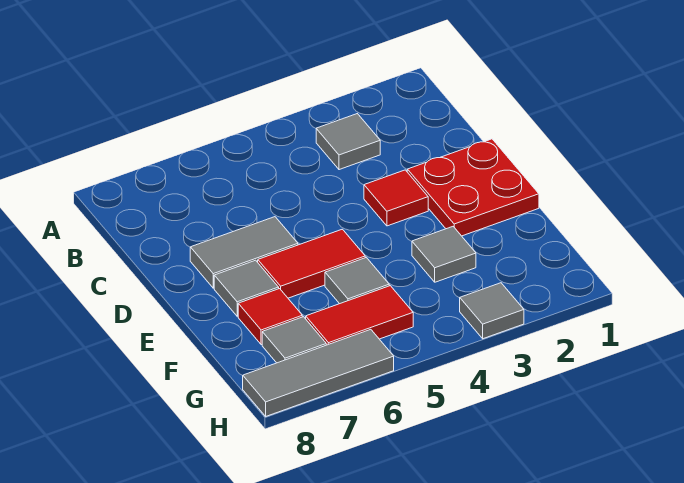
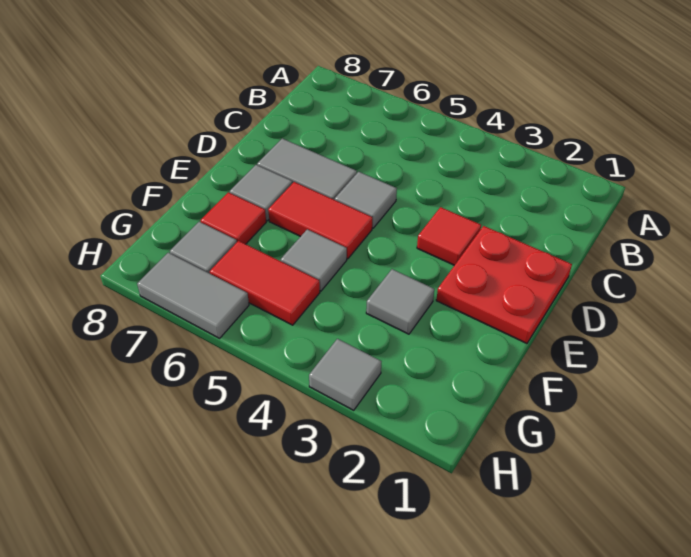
grey tile B3 level 1 -> grey tile D5 level 1
grey tile H6:H8 level 1 -> grey tile H6:H7 level 1

